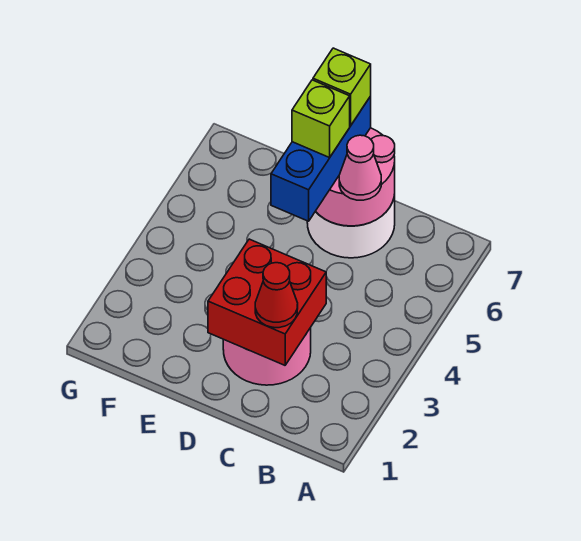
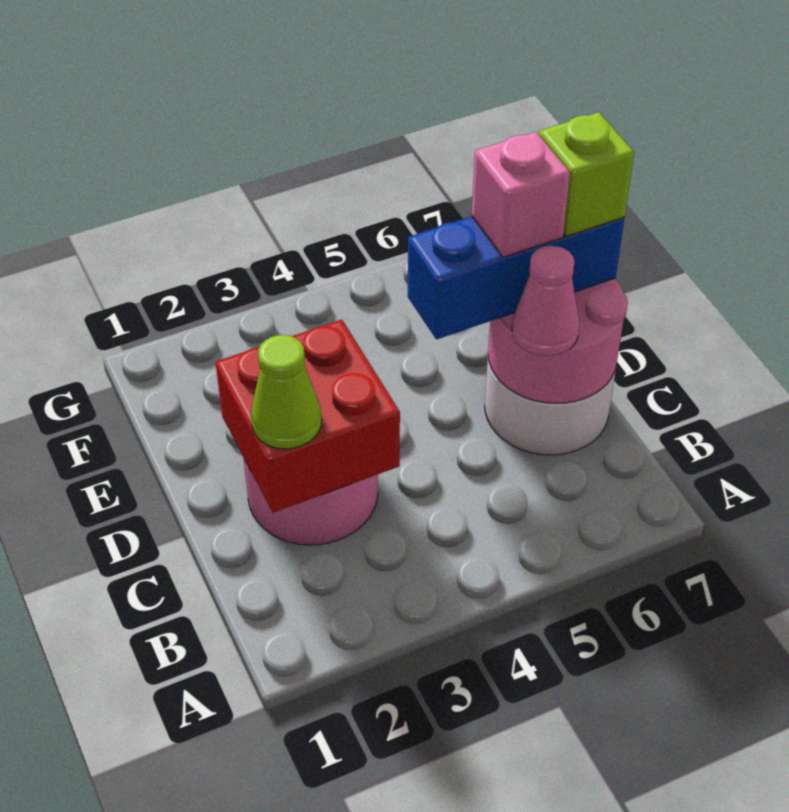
red cone C2 level 3 -> lime cone C2 level 3
lime brick D6 level 4 -> pink brick D6 level 4

